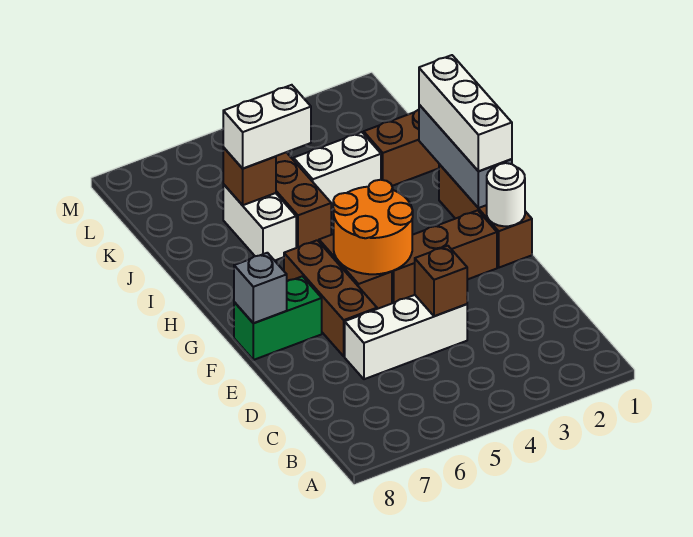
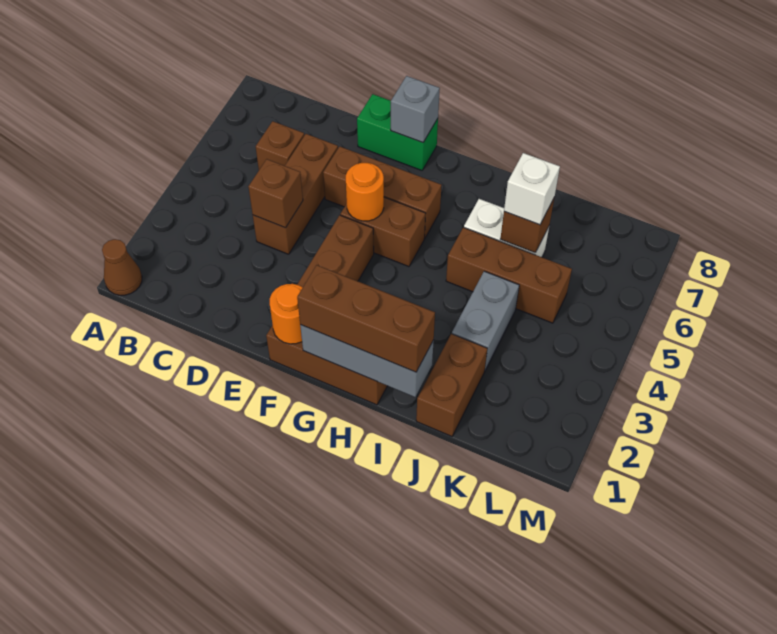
none -> brown cone A1 level 1
none -> brown brick C6 level 1
white brick D4:D6 level 1 -> brown brick D4:D6 level 1
white round brick F1 level 2 -> orange round brick F1 level 2
orange round brick F4:G5 level 2 -> orange round brick F5 level 2
green brick F7:F8 level 1 -> green brick E8:F8 level 1
white brick G1:I1 level 3 -> brown brick G1:I1 level 3
white brick J3:J4 level 1 -> grey brick J3:J4 level 1
white brick J5:J6 level 3 -> white brick J6 level 3

